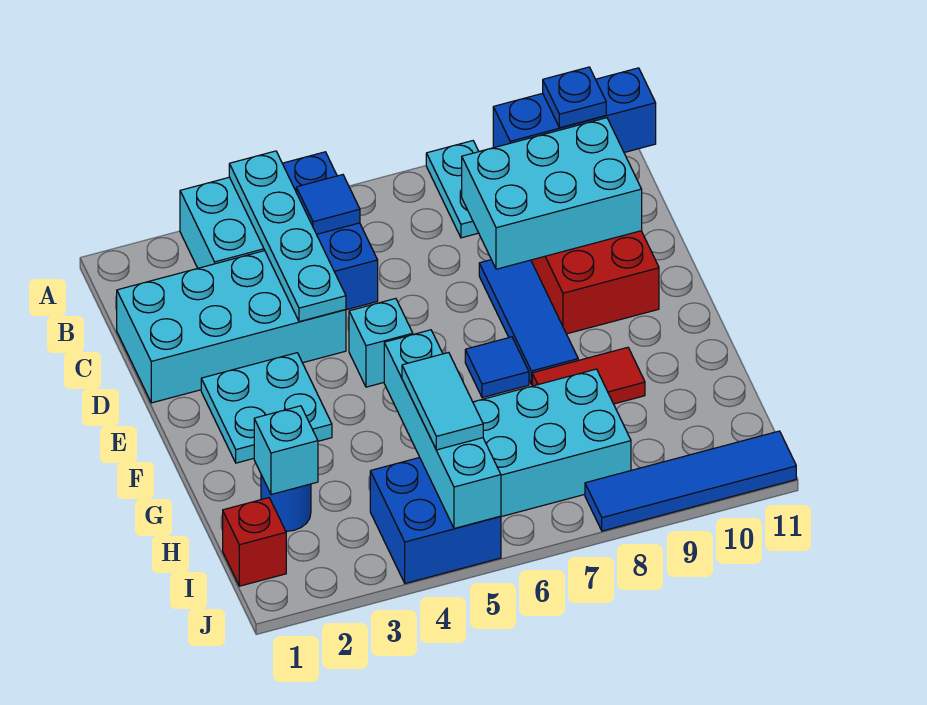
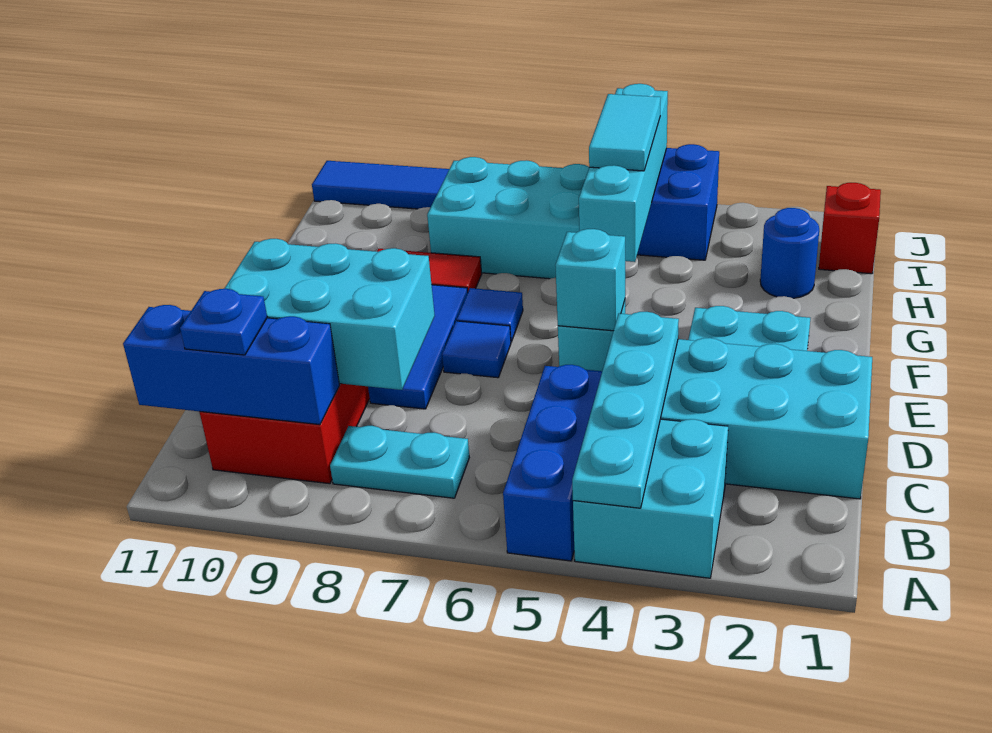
cyan plate A8:B8 level 1 -> cyan plate B7:B8 level 1
blue tile B5 level 2 -> blue tile E7 level 1
cyan brick H2 level 2 -> cyan brick E5 level 2

